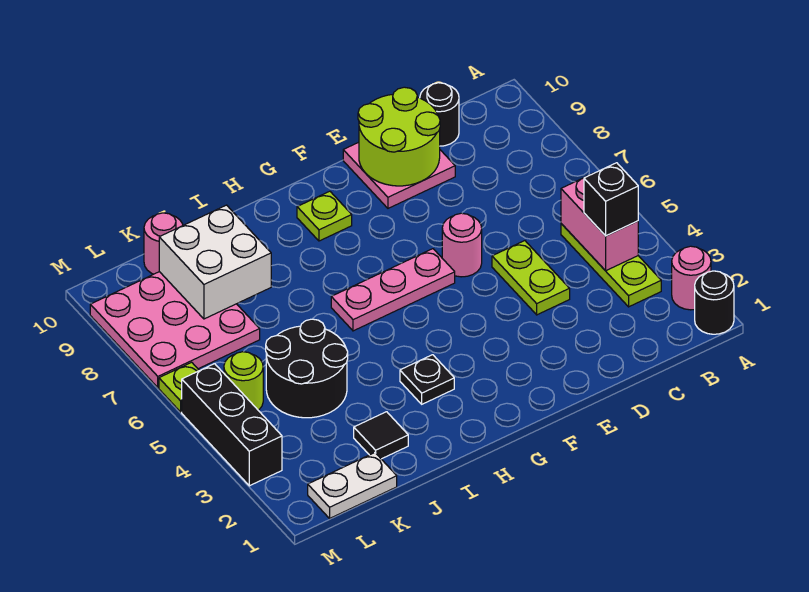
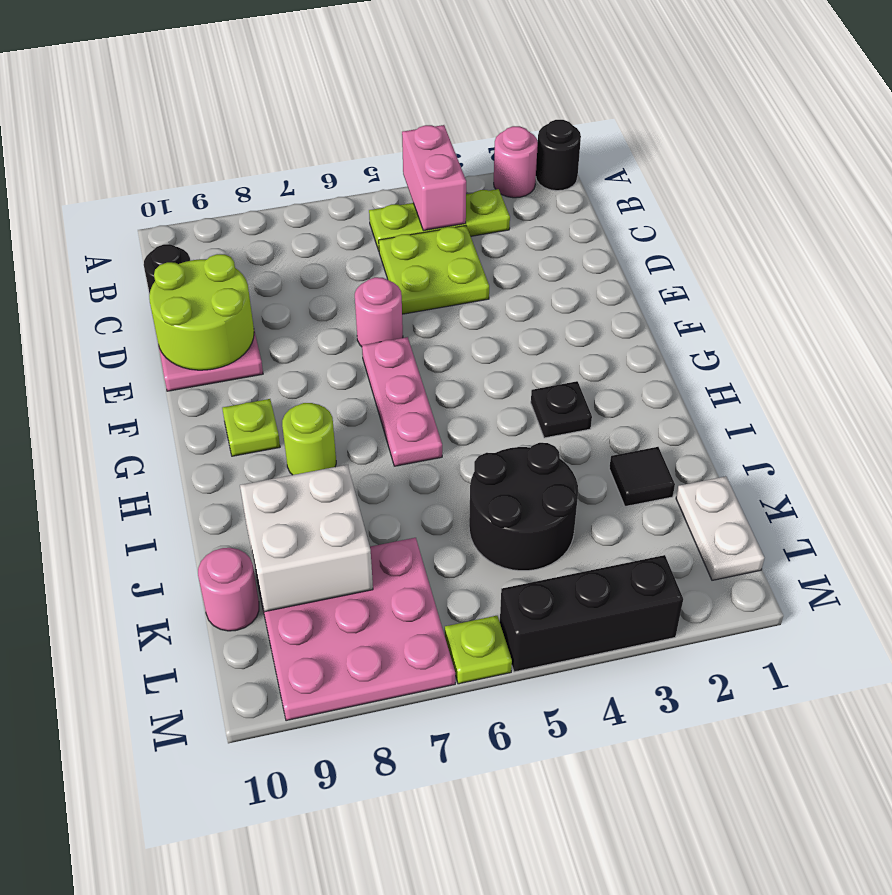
pink brick B4:B5 level 2 -> pink brick A4:B4 level 2
black brick B4 level 3 -> none
lime plate D4:D5 level 1 -> lime plate C4:D5 level 1
lime round brick L5 level 1 -> lime round brick H8 level 1

